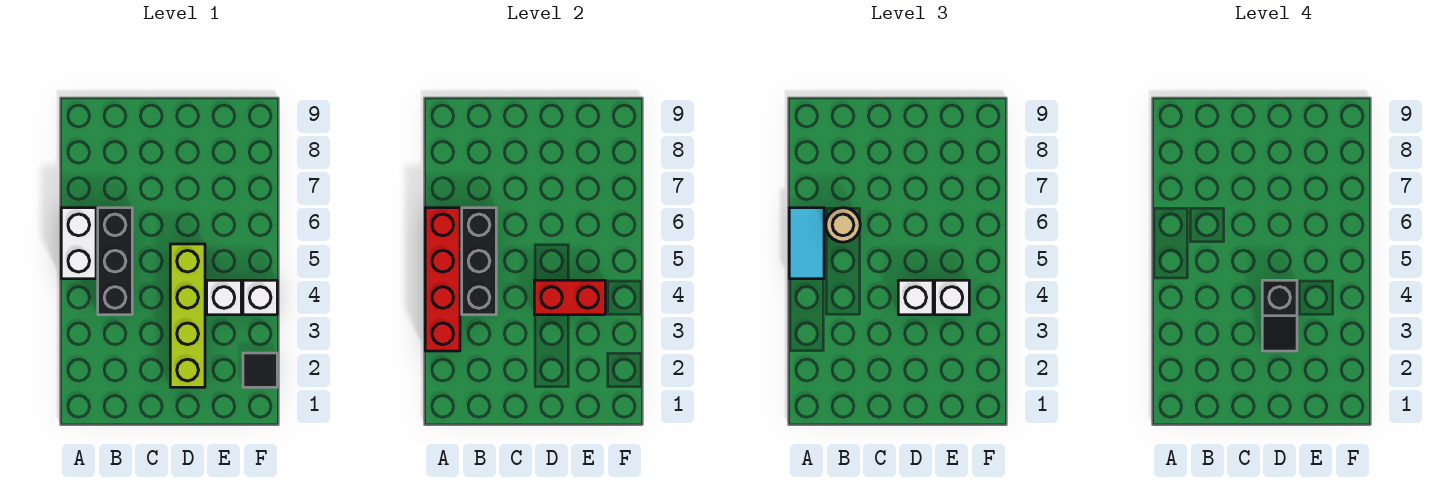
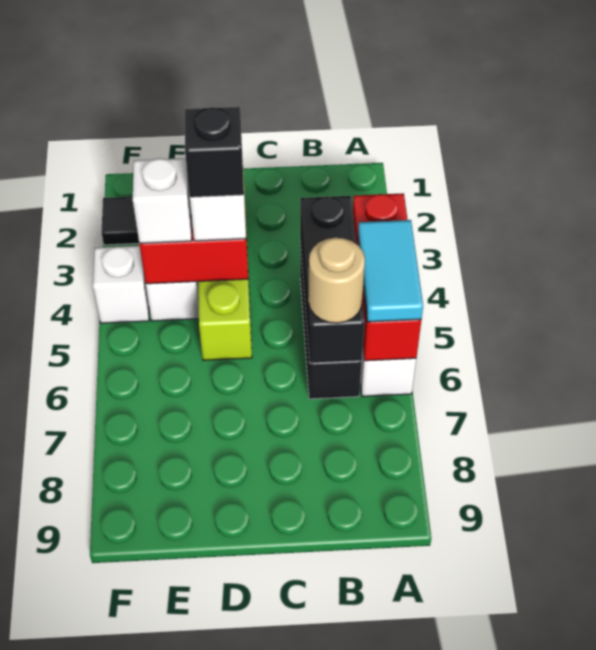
red brick A3:A6 level 2 -> red brick A4:A6 level 2

